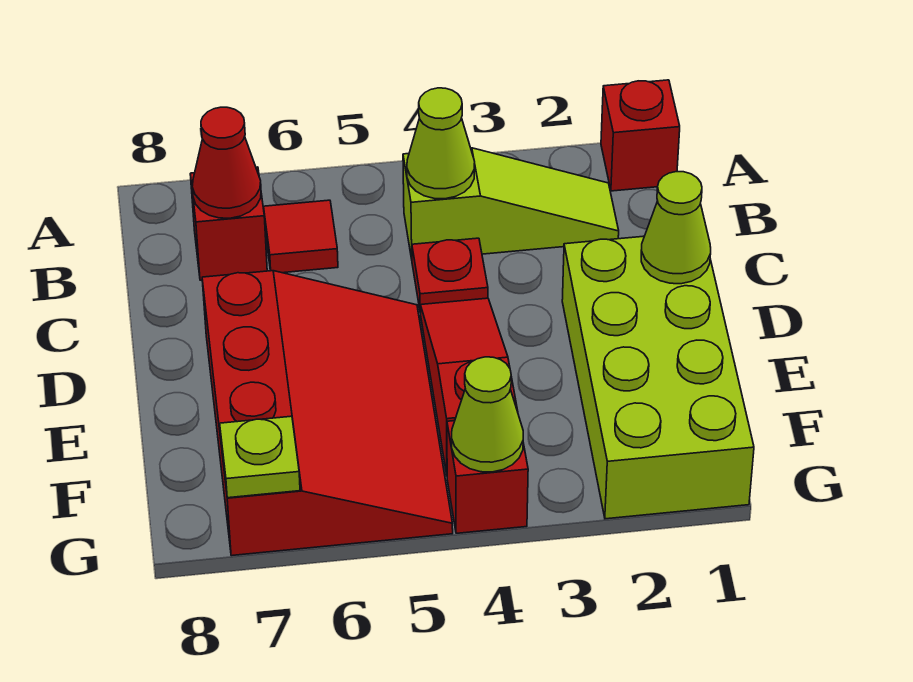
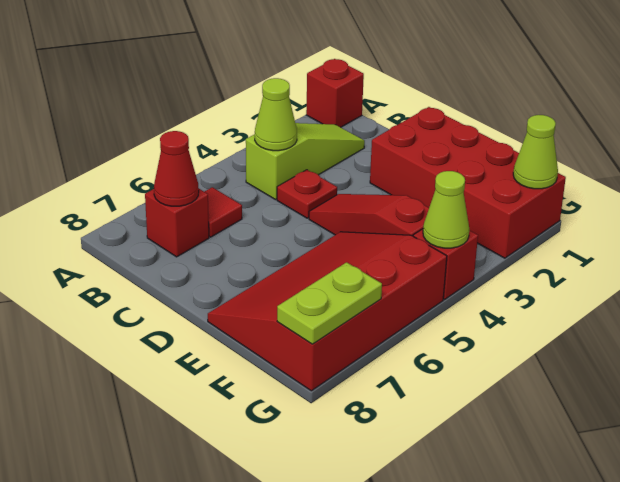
lime brick D1:G2 level 1 -> red brick D1:G2 level 1
lime cone D1 level 2 -> lime cone G1 level 2
red slope D5:G7 level 1 top 7 -> red slope E5:G8 level 1 top G
lime plate G7 level 2 -> lime plate G7:G8 level 2

